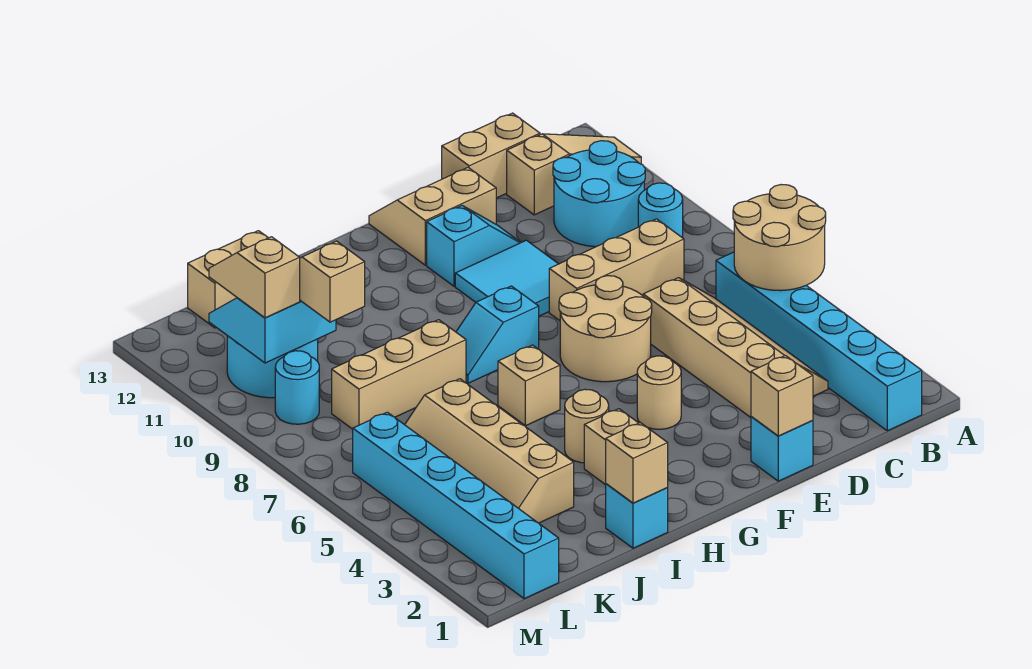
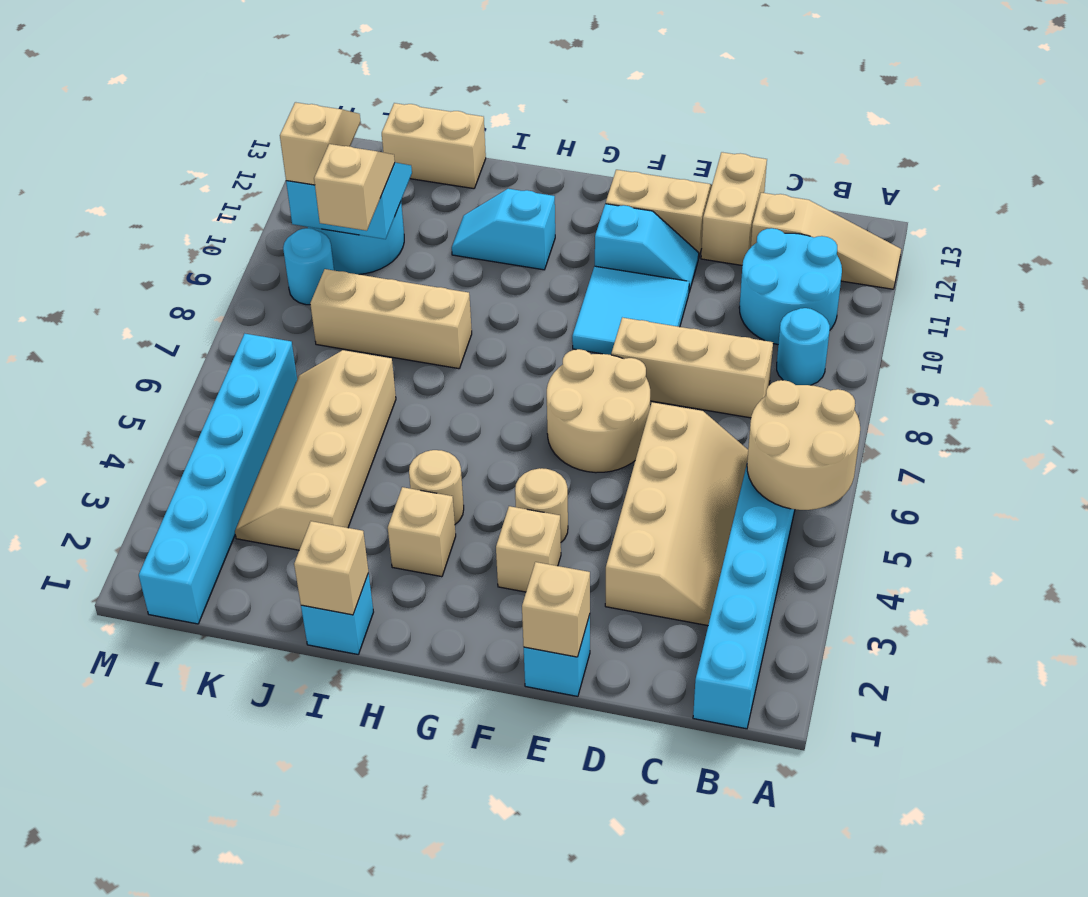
tan brick C13:D13 level 1 -> tan brick D12:D13 level 1
cyan slope G8:H8 level 1 top G -> cyan slope H11:I11 level 1 top H
tan brick H6 level 1 -> tan brick F3 level 1

